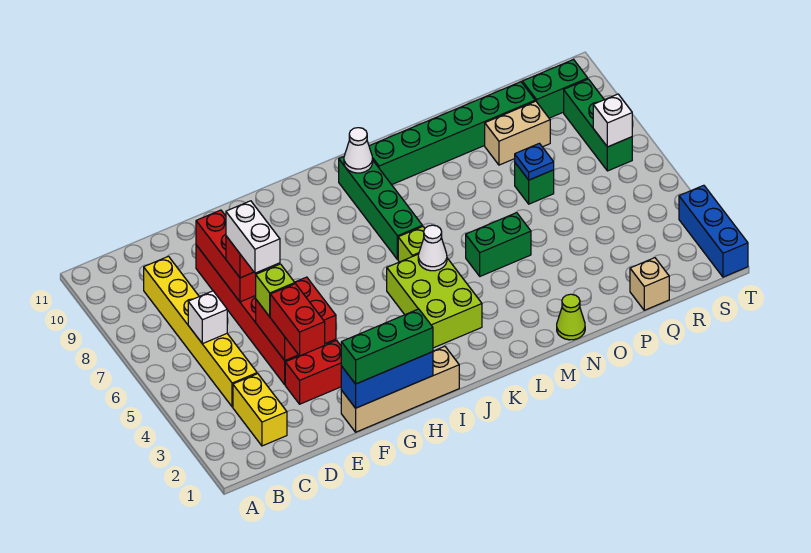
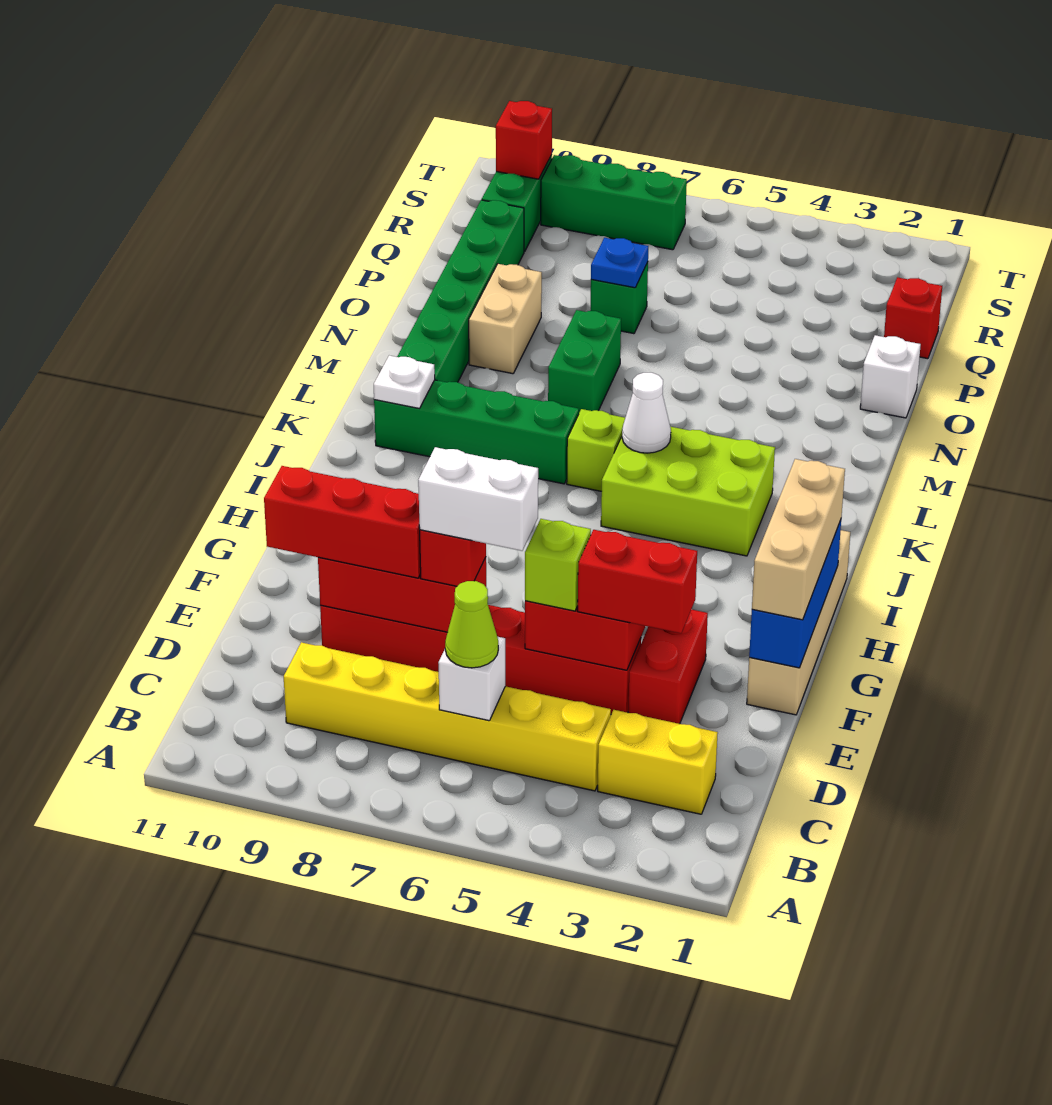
none -> red brick E8:E10 level 3
green brick F1:H1 level 3 -> tan brick F1:H1 level 3
white cone K10 level 2 -> white plate K10 level 2
green brick M5:N5 level 1 -> green brick M7:N7 level 1
lime cone N1 level 1 -> lime cone C6 level 3
tan brick P9:Q9 level 1 -> tan brick N9:O9 level 1
tan brick Q1 level 1 -> red brick Q1 level 1
white brick S7 level 2 -> white brick O1 level 1
none -> red brick S10 level 2
blue brick T1:T3 level 1 -> none

